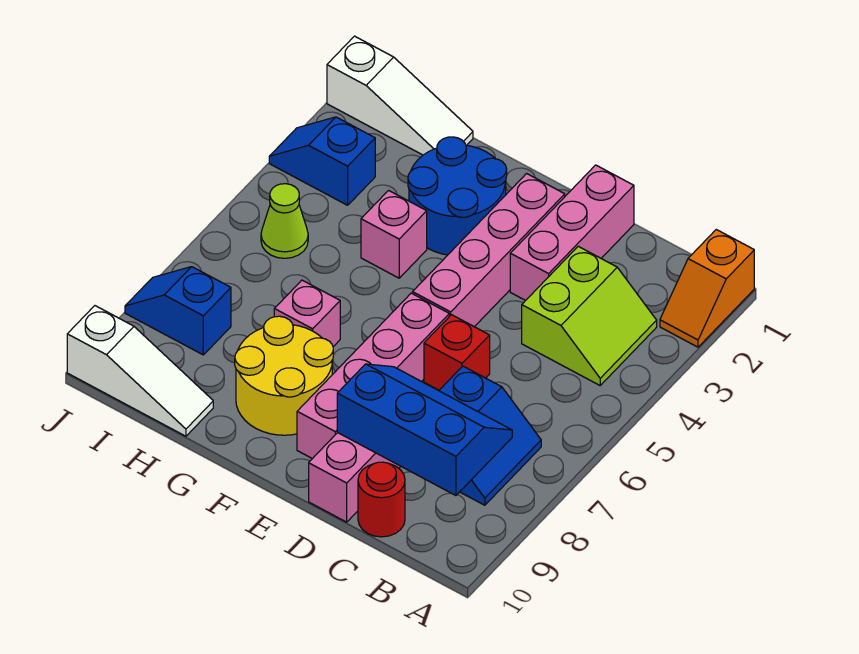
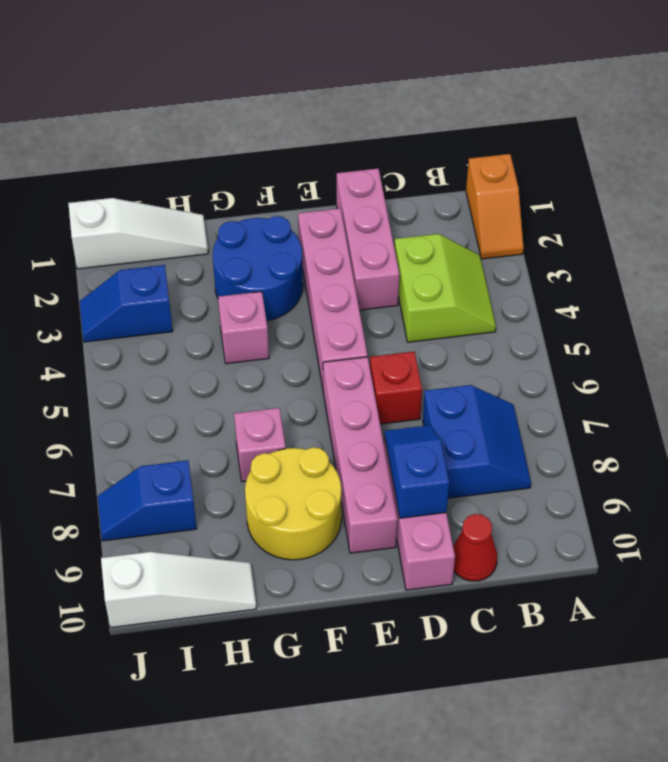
blue slope B8:D9 level 2 top 9 -> blue slope D8:D9 level 2 top 9
red round brick C10 level 1 -> red cone C10 level 1
lime cone I5 level 1 -> none

